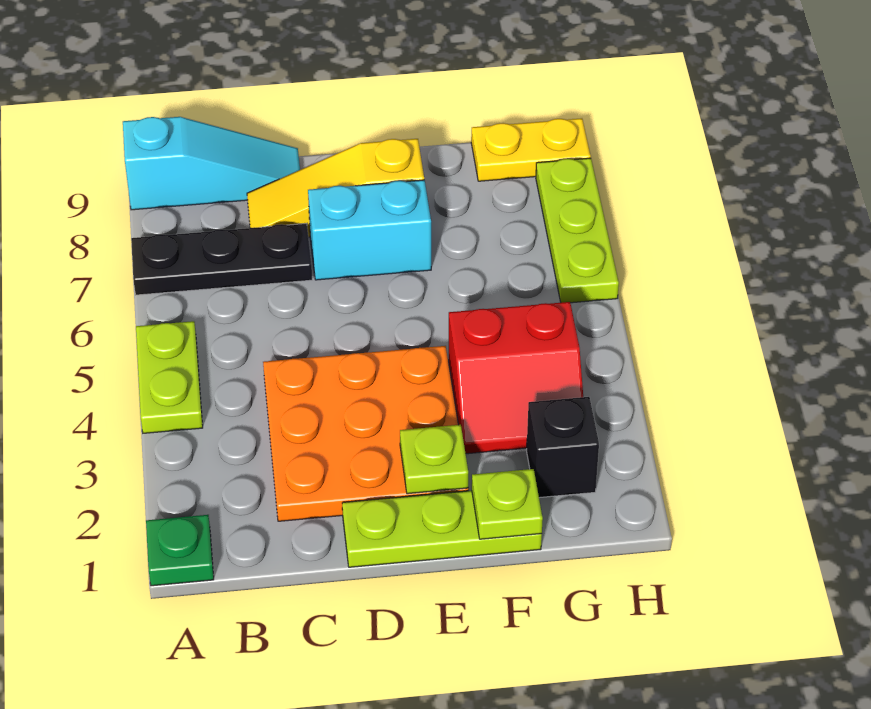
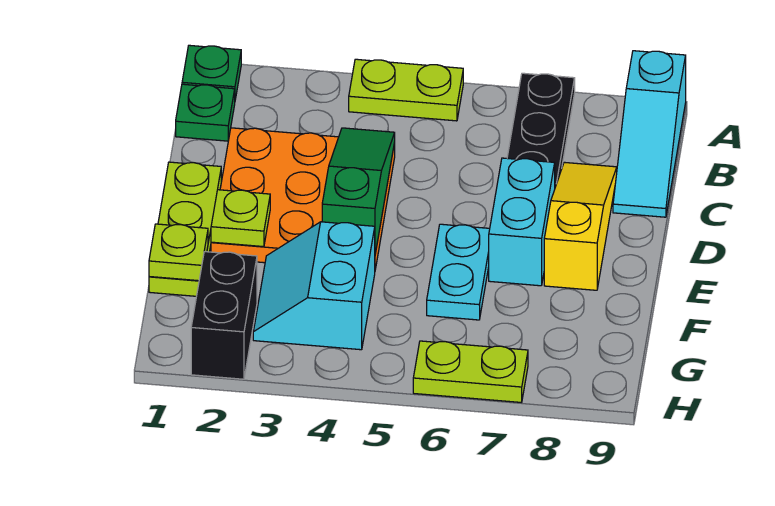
none -> green plate B1 level 1
none -> green slope C4:E4 level 2 top E
none -> cyan plate E6:F6 level 1
red slope F3:G4 level 1 top 4 -> cyan slope F3:G4 level 1 top 4
black brick G2 level 1 -> black brick G2:H2 level 1
yellow plate G9:H9 level 1 -> none
lime plate H6:H8 level 1 -> lime plate H6:H7 level 1

